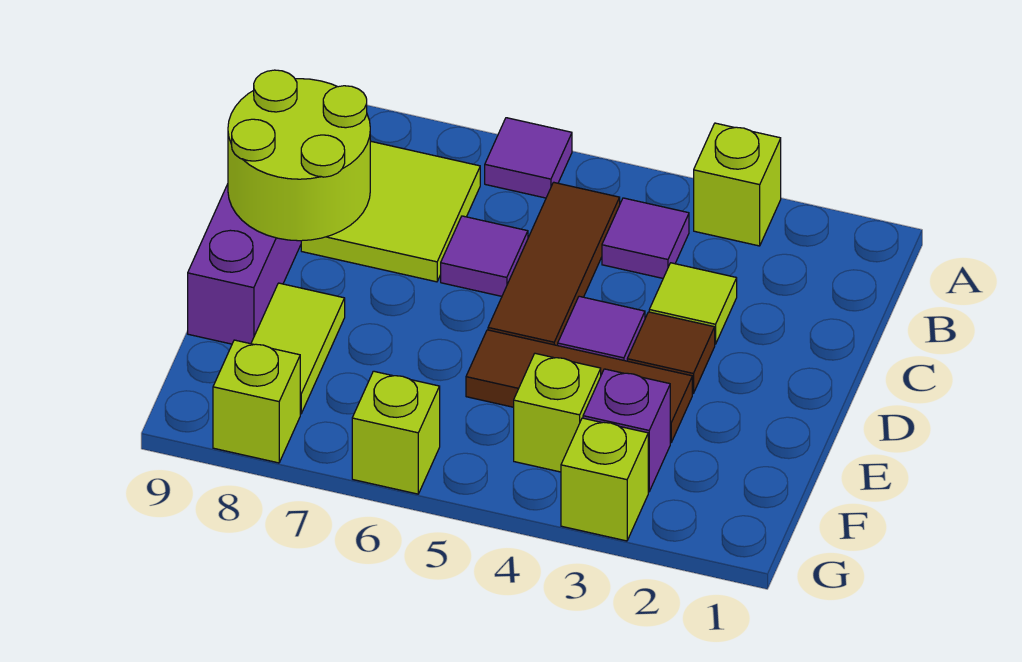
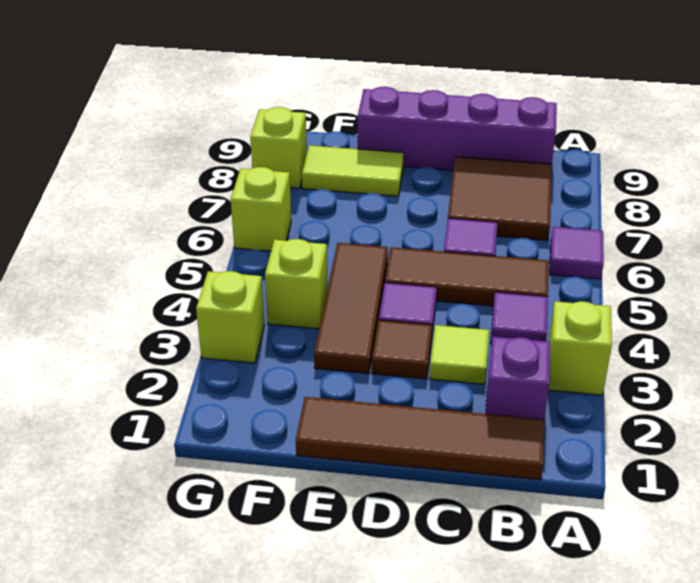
none -> brown tile B1:E1 level 1
lime tile B7:C8 level 1 -> brown tile B7:C8 level 1
lime round brick C8:D9 level 2 -> none
purple brick F3 level 1 -> purple brick B2 level 1

